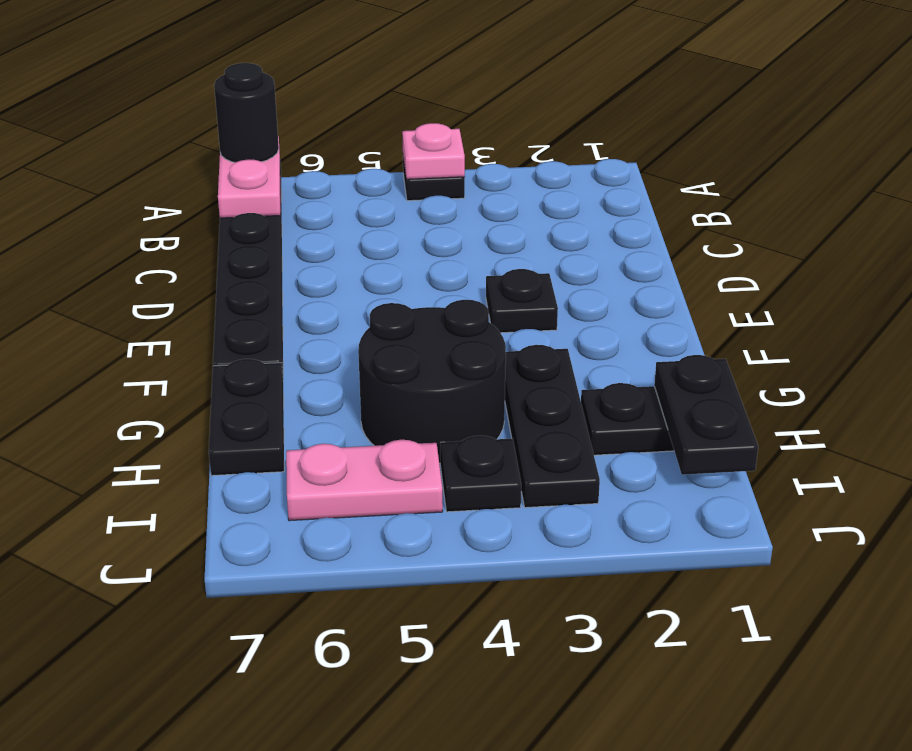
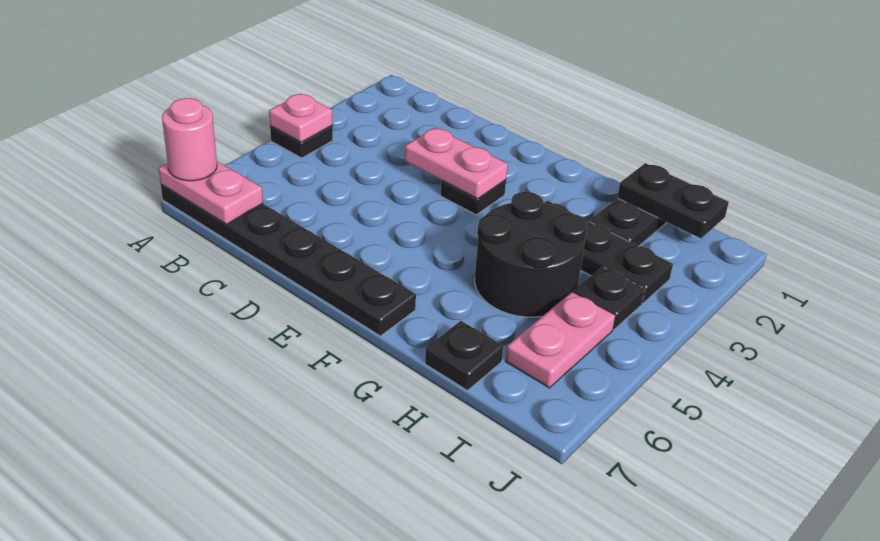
black round brick A7 level 3 -> pink round brick A7 level 3
none -> pink plate D3:E3 level 2
black plate G7:H7 level 1 -> black plate H7 level 1

